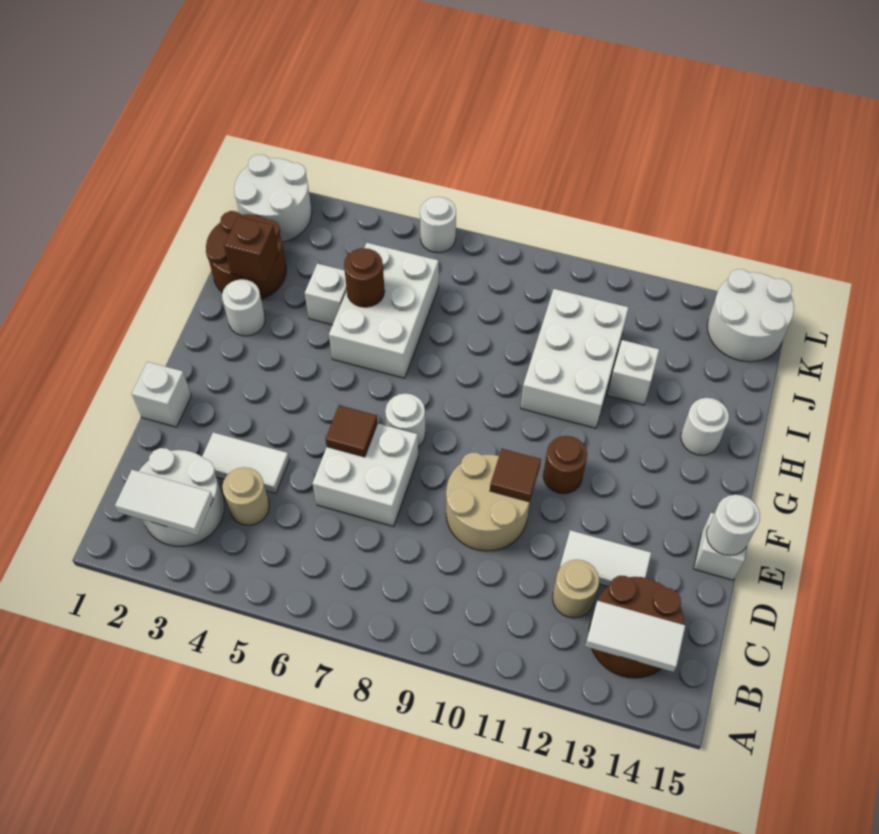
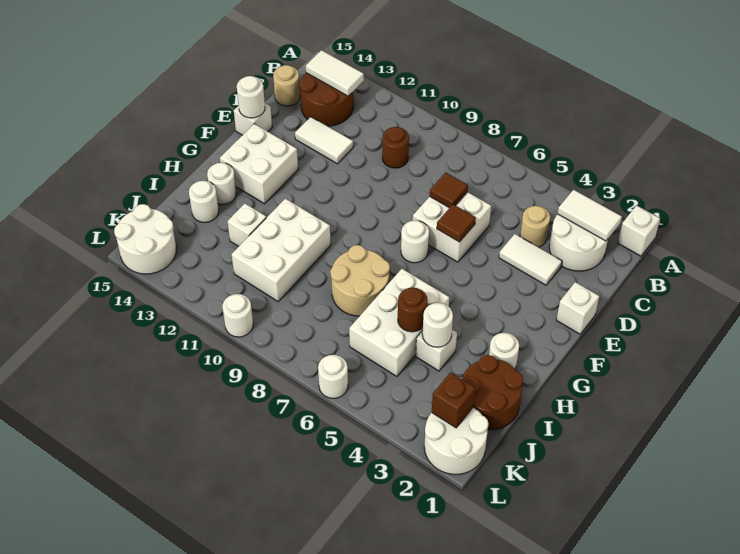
none -> white brick A1 level 1
tan round brick C12 level 1 -> tan round brick C15 level 1
tan round brick D9:E10 level 1 -> tan round brick H7:I8 level 1
brown tile E10 level 2 -> brown tile D7 level 2
brown round brick F11 level 1 -> brown round brick C10 level 1
none -> white brick F13:G14 level 1
brown brick I2 level 2 -> brown brick K2 level 2
none -> white round brick I4 level 2
none -> white round brick I14 level 1
none -> white round brick L10 level 1

